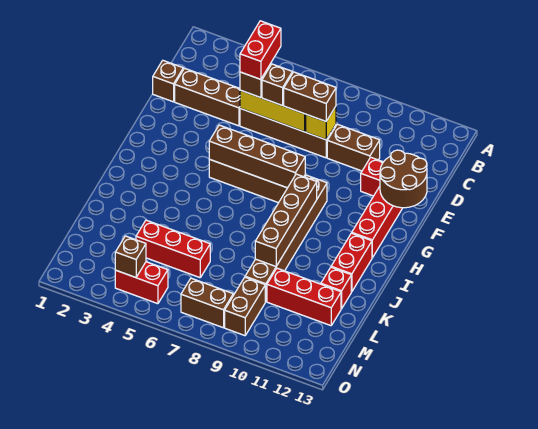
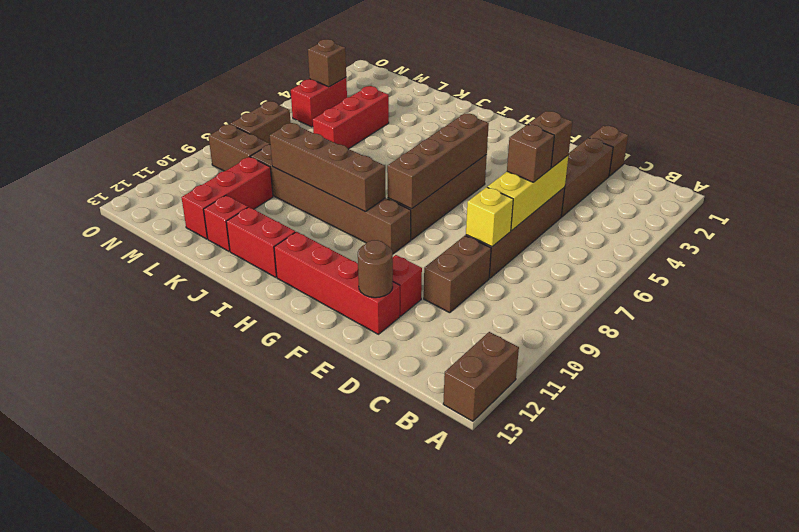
red brick C5:D5 level 4 -> none
brown brick D7:D8 level 3 -> brown brick A12:A13 level 1
brown round brick E12:F13 level 2 -> brown round brick E12 level 2

